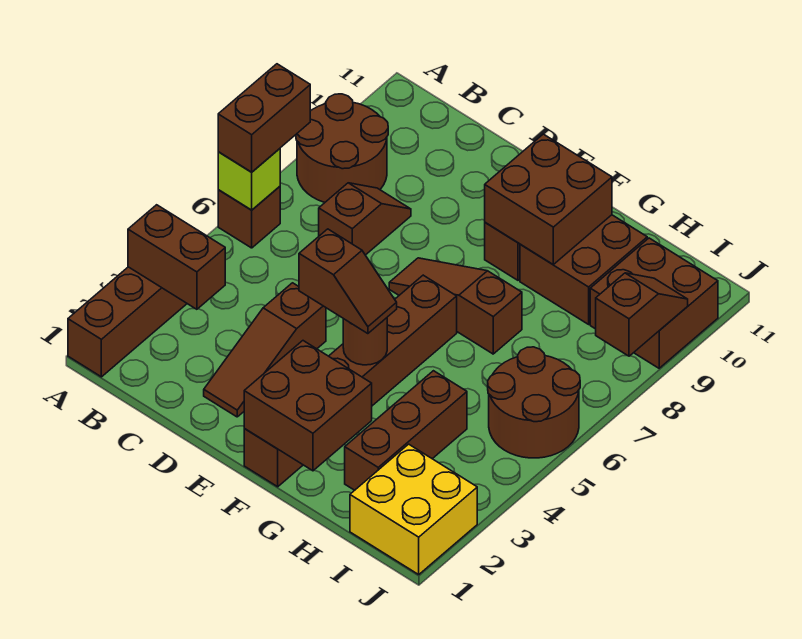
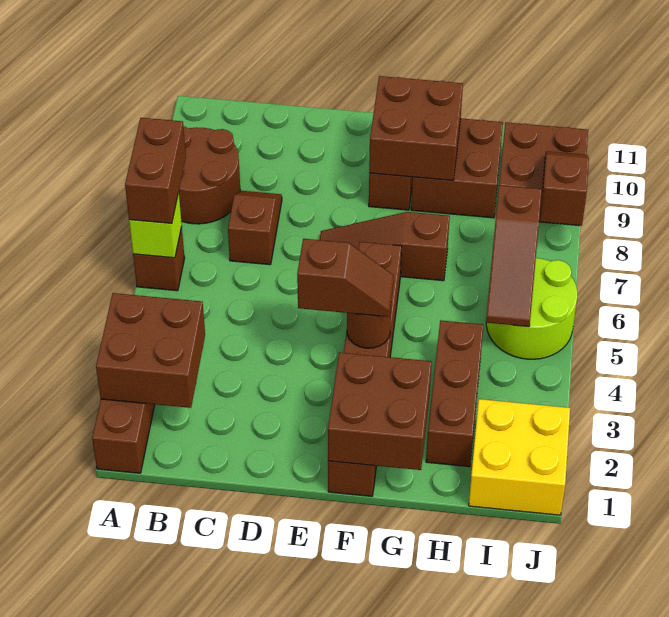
brown brick A3:B3 level 2 -> brown brick A2:B3 level 2
brown slope D2:D4 level 1 top 4 -> brown slope I5:I7 level 2 top 7
brown round brick I5:J6 level 1 -> lime round brick I5:J6 level 1

